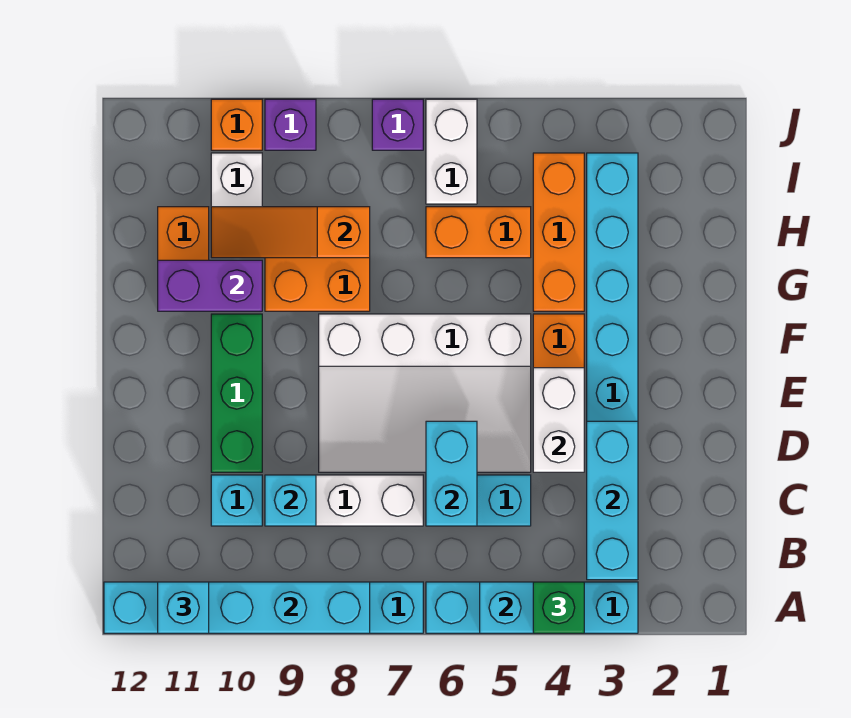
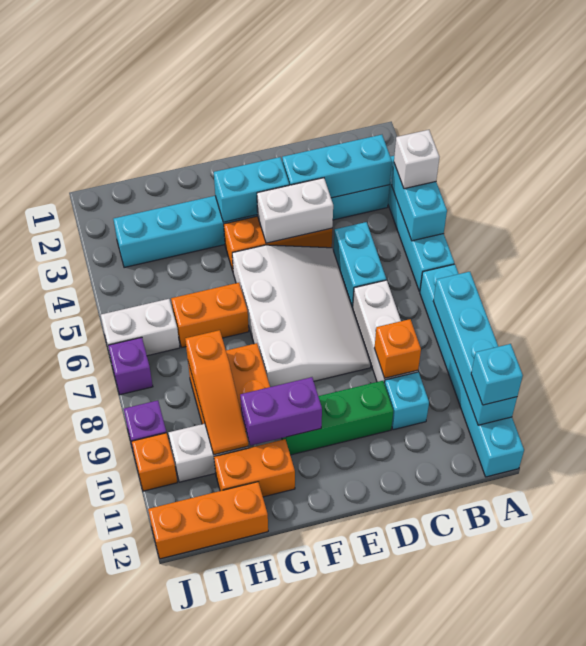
green brick A4 level 3 -> white brick A4 level 3
cyan brick C6:D6 level 2 -> cyan brick E3:F3 level 2
cyan brick C9 level 2 -> orange brick C9 level 2
orange brick G4:I4 level 1 -> orange brick H12:J12 level 1
purple brick G10:G11 level 2 -> purple brick F10:G10 level 2
orange brick H5:H6 level 1 -> orange brick G6:H6 level 1

